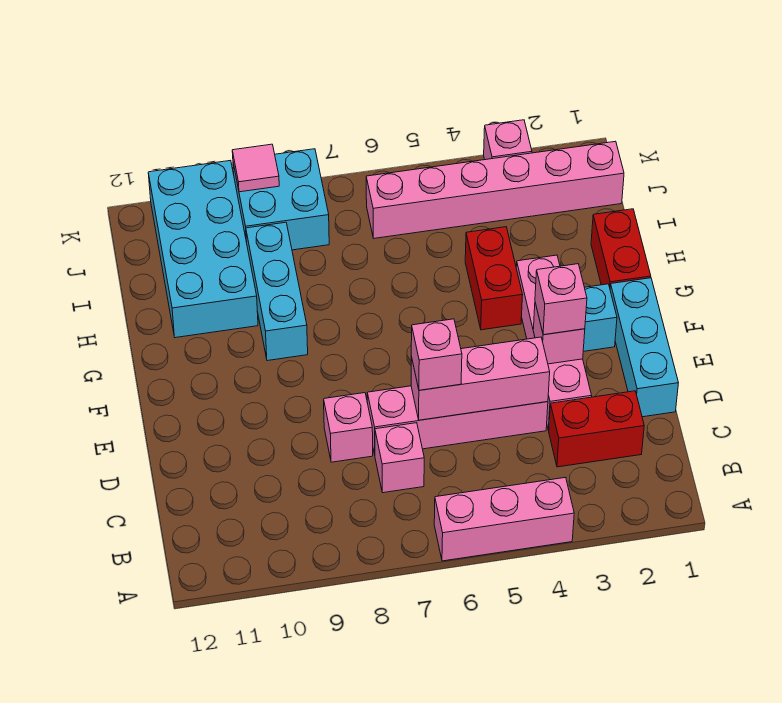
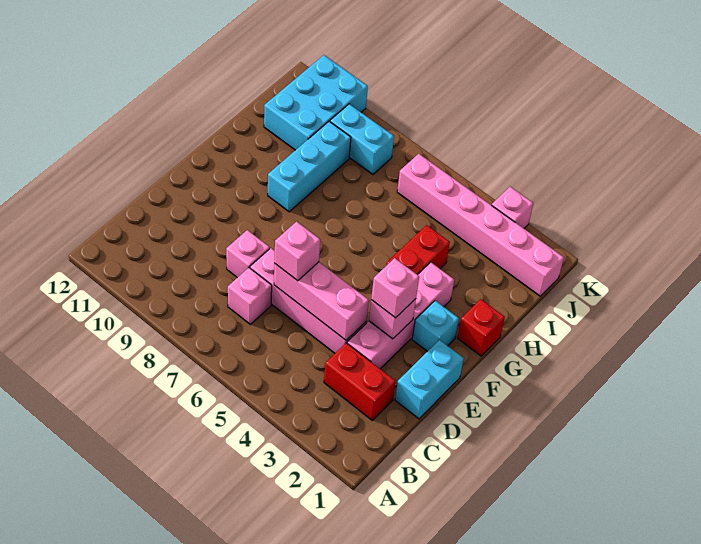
pink brick A4:A6 level 1 -> none
cyan brick D1:F1 level 1 -> cyan brick D1:E1 level 1
red brick G1:H1 level 1 -> red brick G1 level 1
cyan brick H10:K11 level 1 -> cyan brick I10:K11 level 1
cyan brick J8:K9 level 1 -> cyan brick J8:J9 level 1
pink tile K9 level 2 -> none

